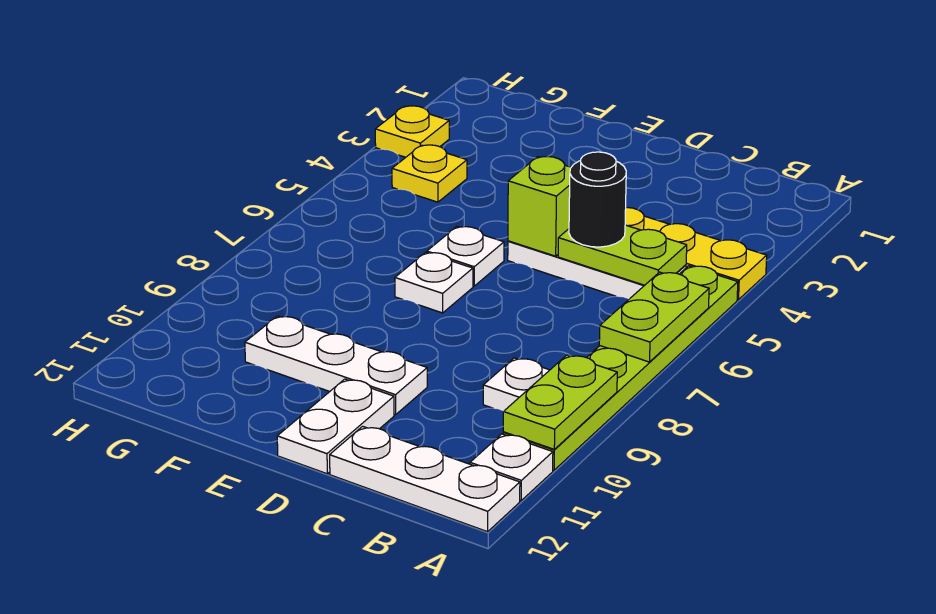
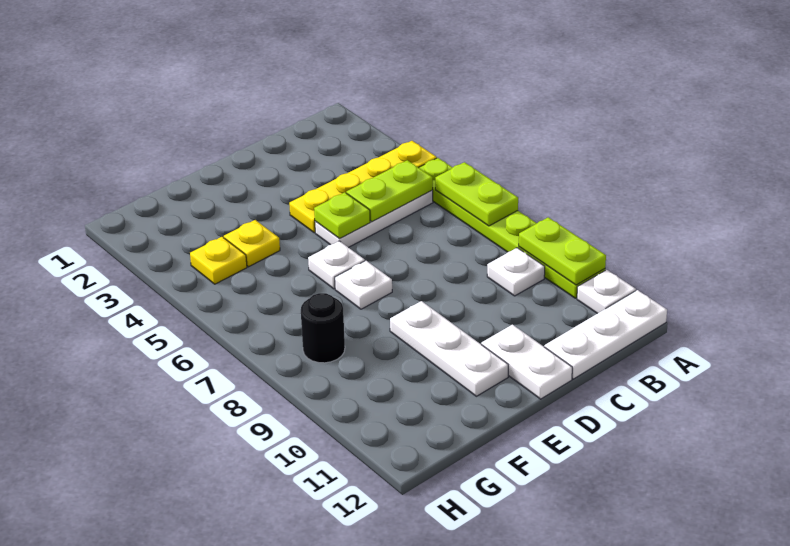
black round brick C5 level 3 -> black round brick G8 level 1
lime brick D5 level 2 -> lime plate D5 level 2
white plate D10:F10 level 1 -> white plate E9:E11 level 1
yellow plate H3 level 1 -> yellow plate F4 level 1

